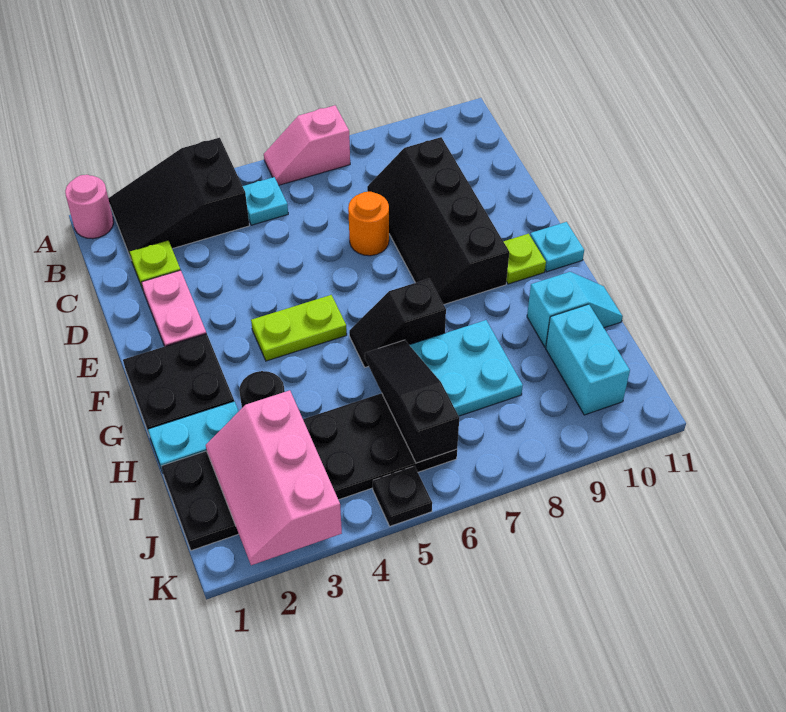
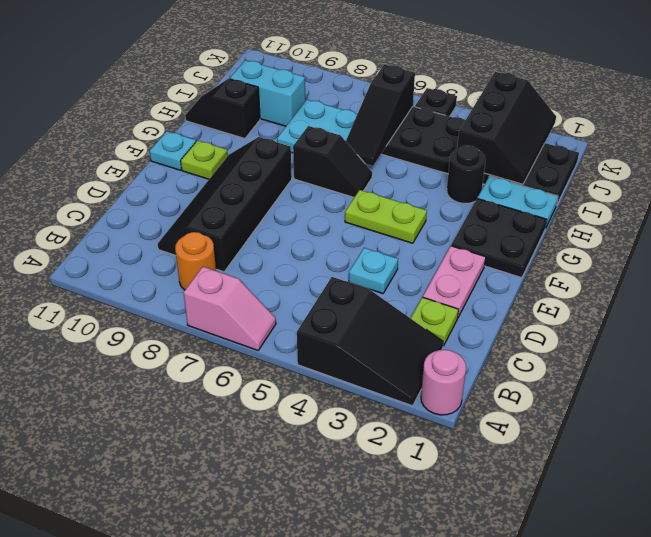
cyan plate B5 level 1 -> cyan plate D4 level 1
black slope C8:F9 level 1 top 9 -> black slope C8:F9 level 1 top 8
orange round brick D7 level 1 -> orange round brick B8 level 1
cyan slope H10:H11 level 1 top 10 -> black slope H10:H11 level 1 top 10
pink slope I2:K3 level 2 top 3 -> black slope I2:K3 level 2 top 3
cyan brick I10:J10 level 1 -> cyan brick I9:I10 level 1

